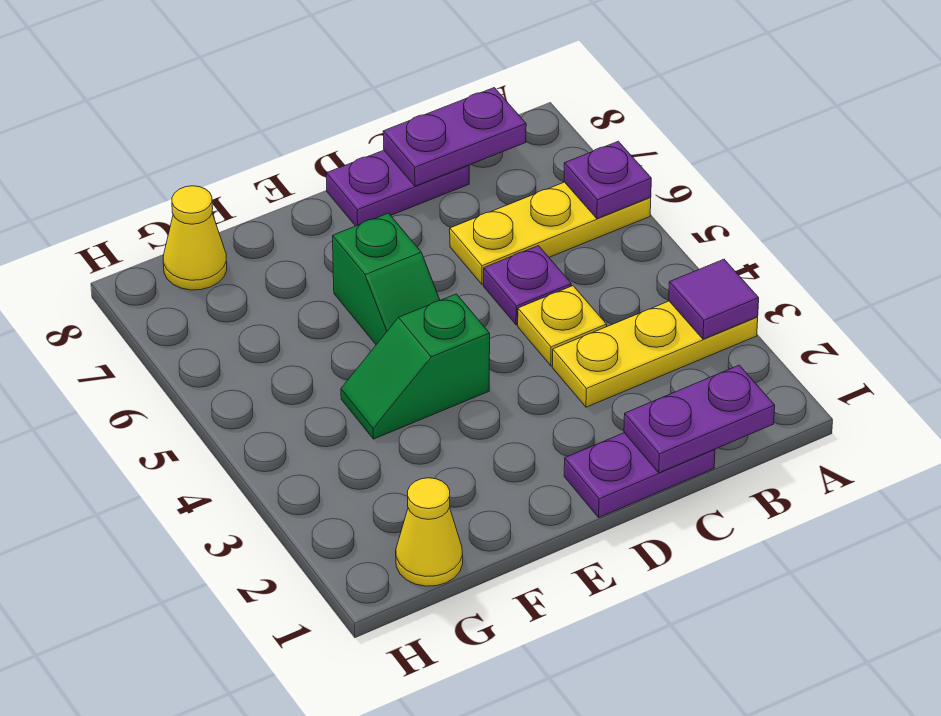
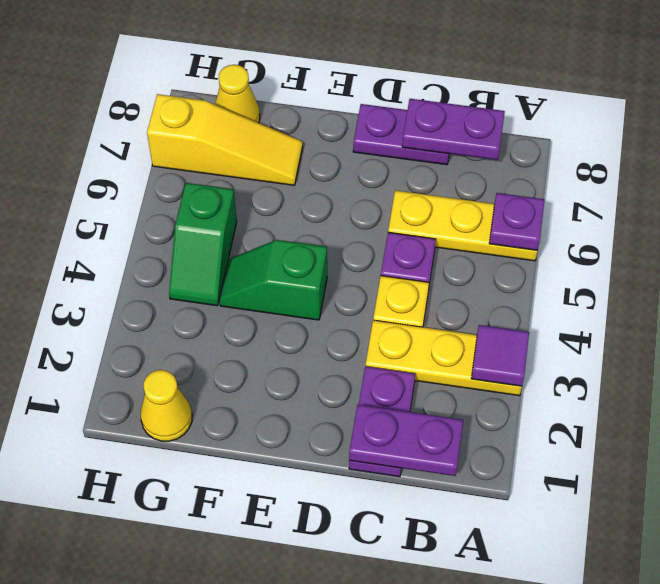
purple plate C1:D1 level 1 -> purple plate C1:C2 level 1
green slope E5:E6 level 1 top 6 -> green slope G4:G5 level 1 top 5
none -> yellow slope F7:H7 level 1 top H

